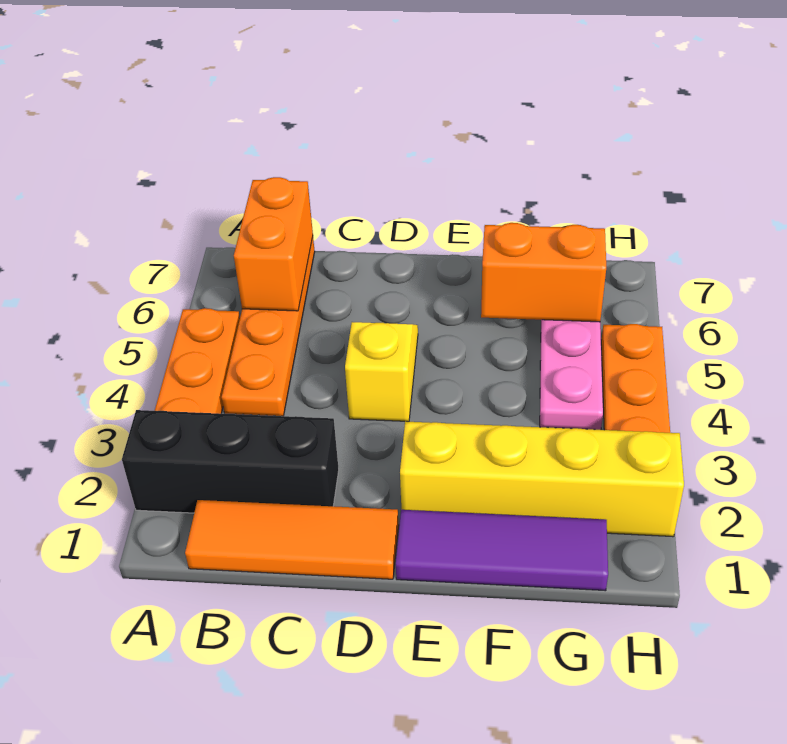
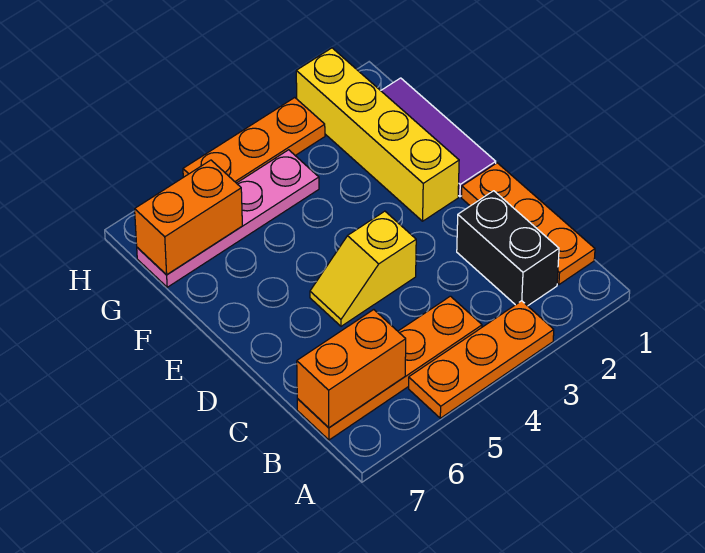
black brick A2:C2 level 1 -> black brick B2:C2 level 1
orange tile B1:D1 level 1 -> orange plate B1:D1 level 1
orange brick F6:G6 level 2 -> orange brick G6:G7 level 2

